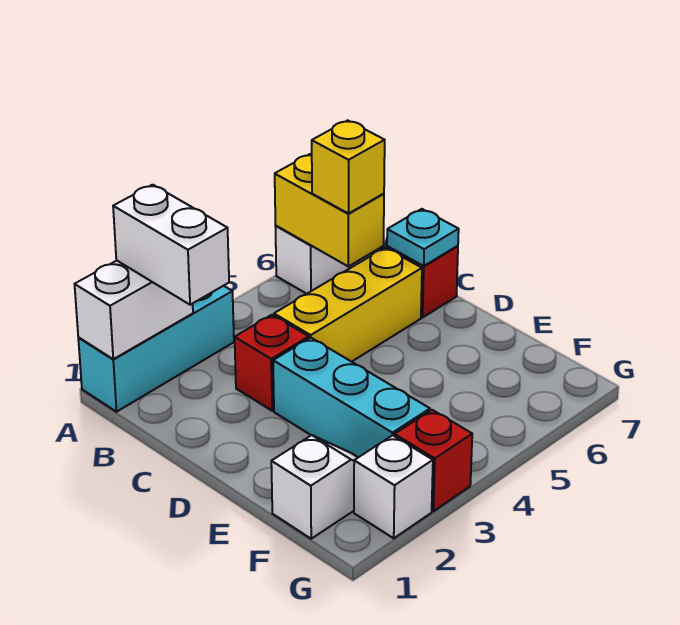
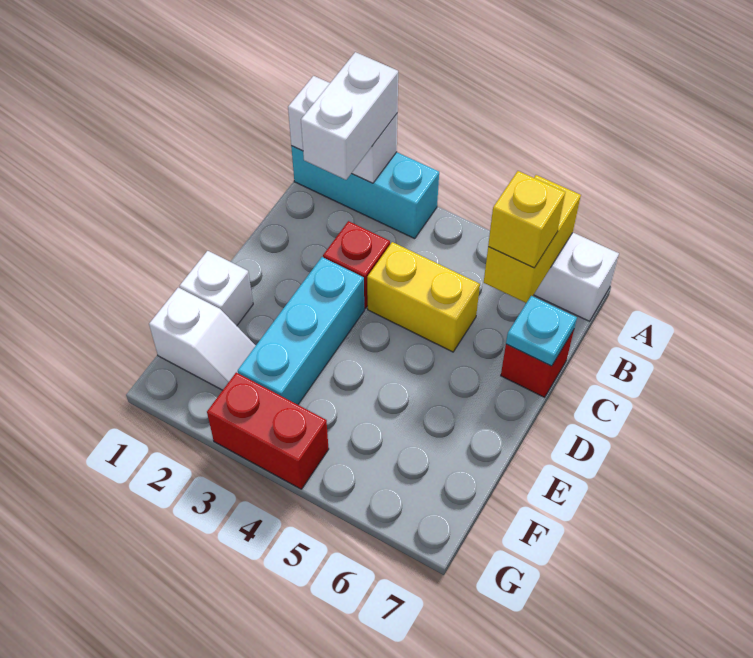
yellow brick C4:C6 level 1 -> yellow brick C4:C5 level 1
white brick G2 level 1 -> white brick E1 level 1
red brick G3 level 1 -> red brick G3:G4 level 1

